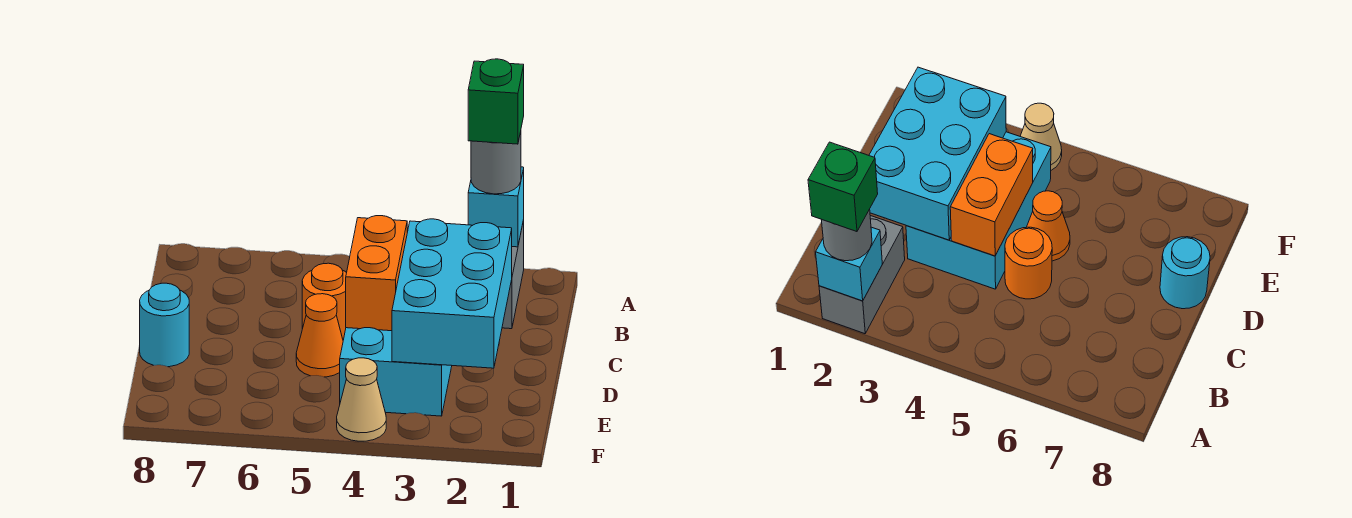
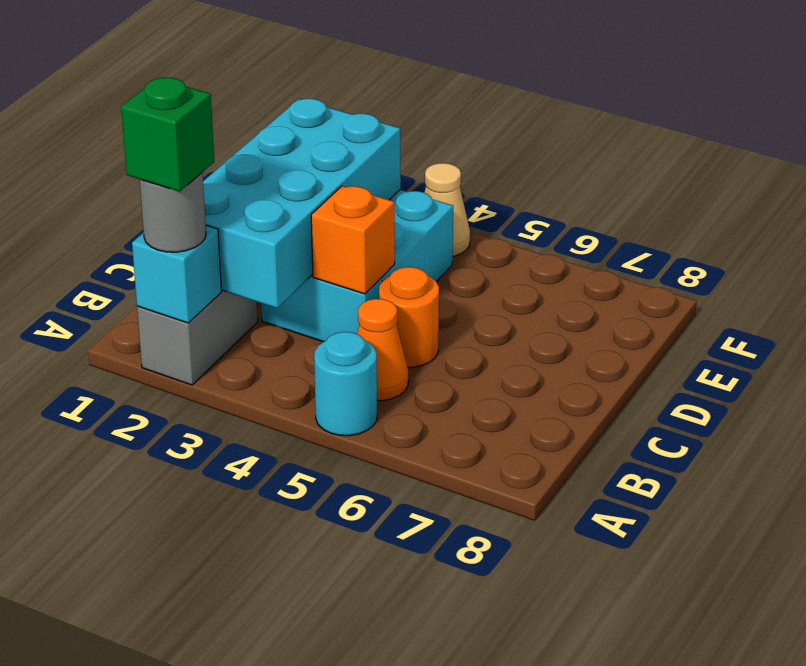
cyan brick C2:E3 level 2 -> cyan brick B2:E3 level 2
orange brick C4:D4 level 2 -> orange brick C4 level 2
orange cone D5 level 1 -> orange cone B5 level 1
cyan round brick D8 level 1 -> cyan round brick A5 level 1

